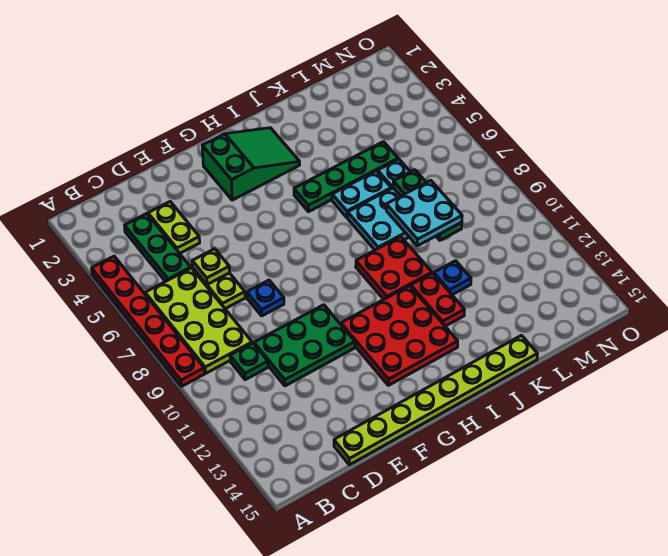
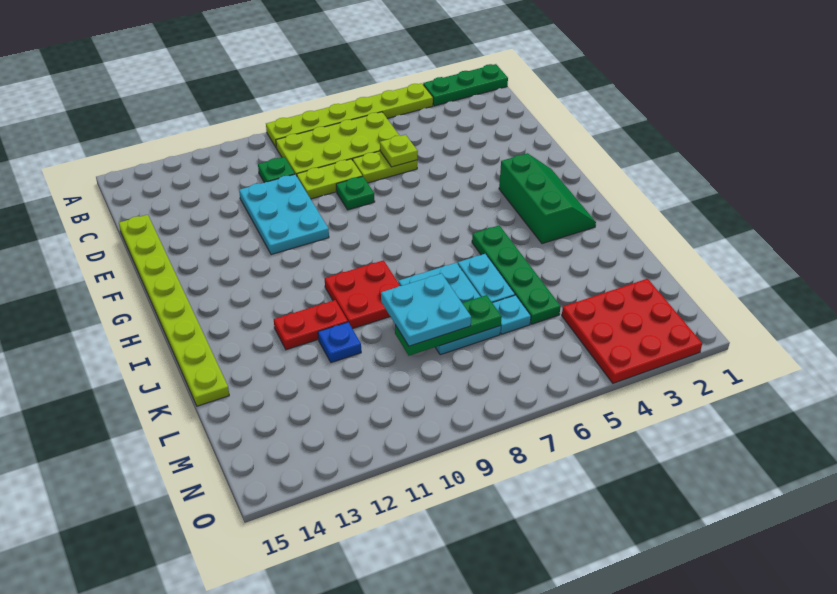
red plate A4:A9 level 1 -> lime plate A4:A9 level 1
green plate C3:C5 level 1 -> green plate A1:A3 level 1
lime plate D3:D4 level 1 -> lime plate D8:D9 level 1
green plate D10:F11 level 1 -> cyan plate D10:F11 level 1
blue plate E8 level 1 -> green plate E8 level 1
green slope G2:I3 level 1 top G -> green slope G2:I3 level 1 top 3
red plate G11:I13 level 1 -> red plate M2:O4 level 1

